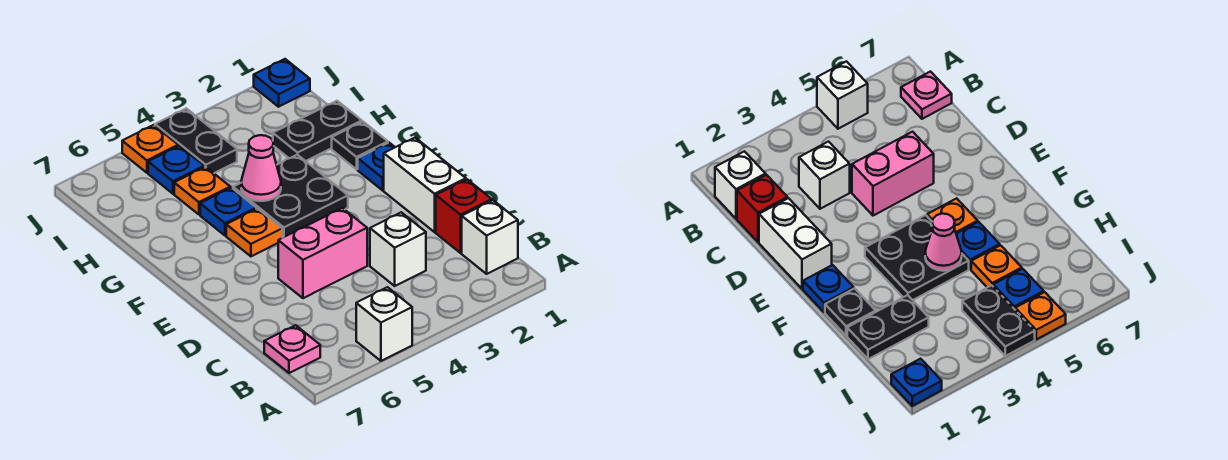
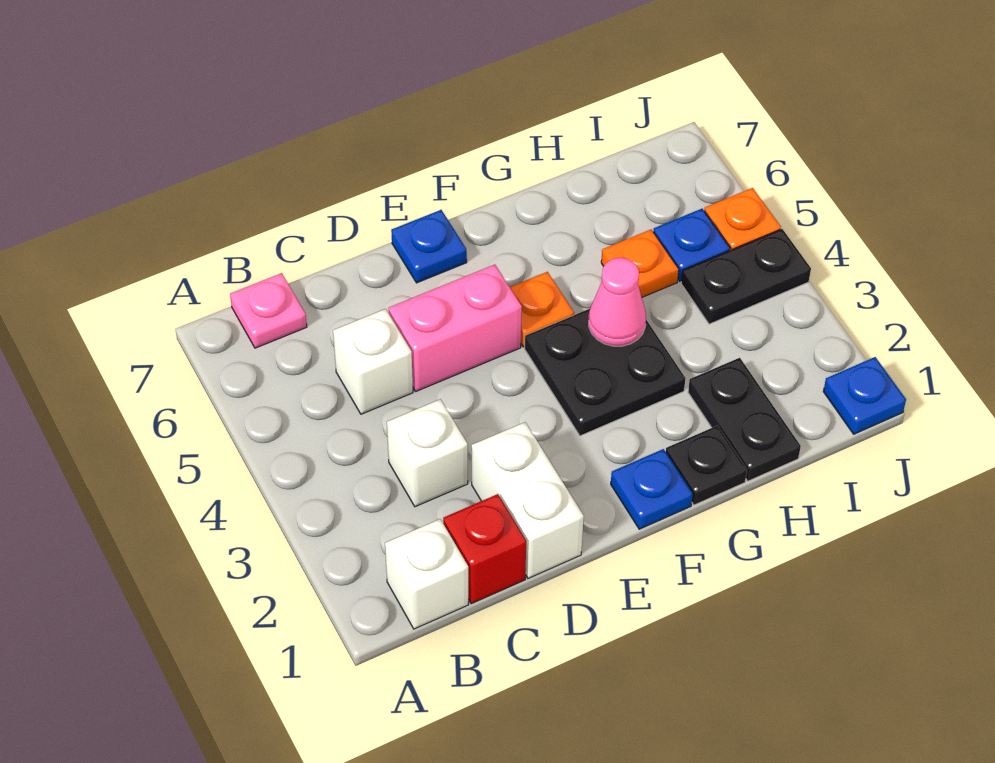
white brick A5 level 1 -> white brick C5 level 1
white brick D1:E1 level 1 -> white brick D1:D2 level 1
pink brick D4:D5 level 1 -> pink brick D5:E5 level 1
blue plate G5 level 1 -> blue plate E7 level 1

